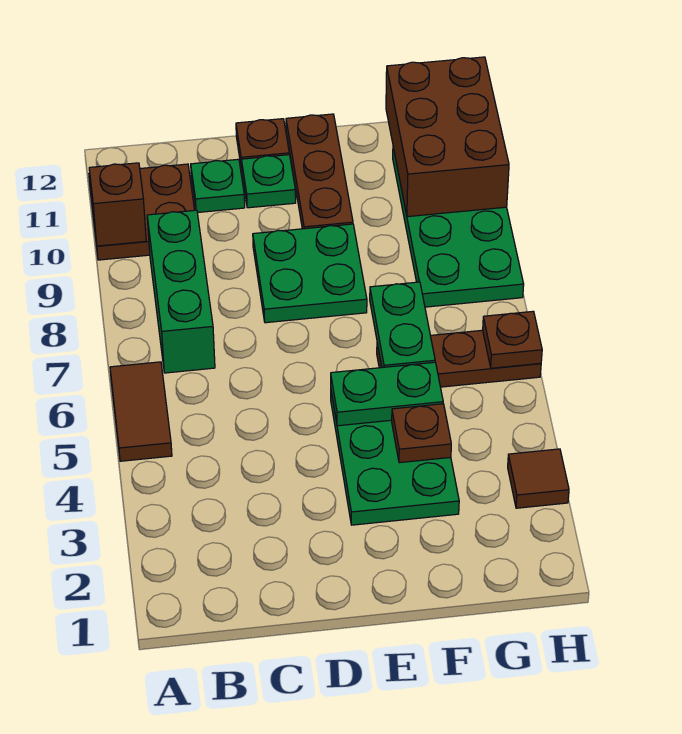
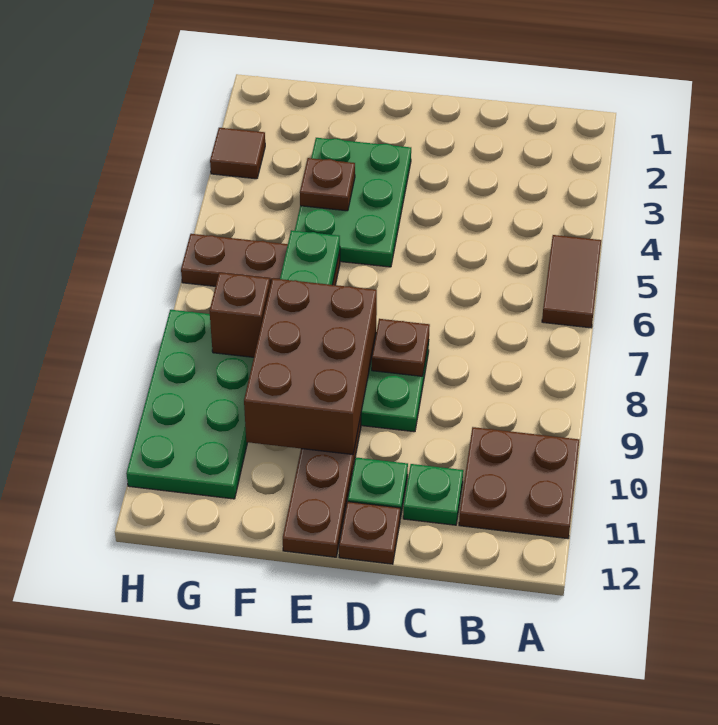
brown brick A10 level 2 -> brown brick G8 level 2
green brick B7:B9 level 1 -> none
green plate E5:F5 level 2 -> none
brown brick G10:H12 level 2 -> brown brick E8:F10 level 2
brown plate H6 level 2 -> brown plate D8 level 2

